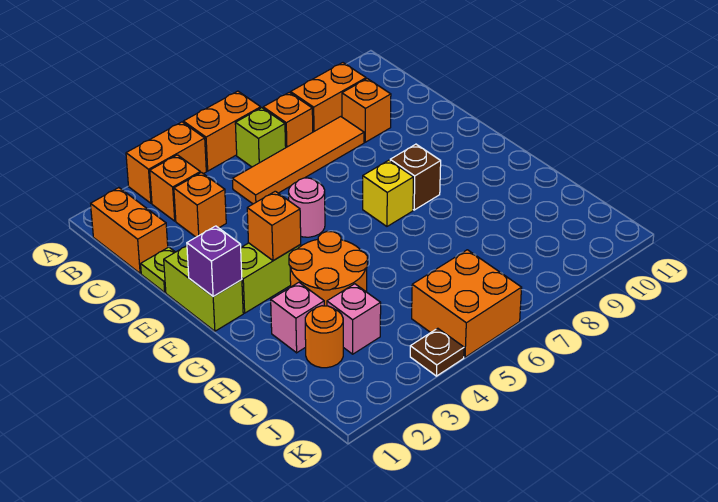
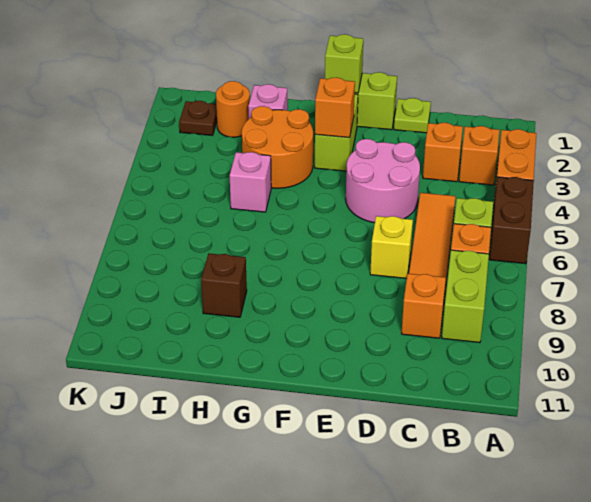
orange brick A5:A6 level 1 -> brown brick A5:A6 level 1
orange brick B1:C1 level 1 -> none
orange brick B8:B9 level 1 -> lime brick B8:B9 level 1
pink round brick E5 level 1 -> pink round brick D4:E5 level 1
purple brick F1 level 2 -> lime brick F1 level 2
yellow brick F7 level 1 -> yellow brick D7 level 1
brown brick F8 level 1 -> brown brick H9 level 1
pink brick I3 level 1 -> pink brick H5 level 1
orange brick J5:K6 level 1 -> none
brown plate K4 level 1 -> brown plate J2 level 1

